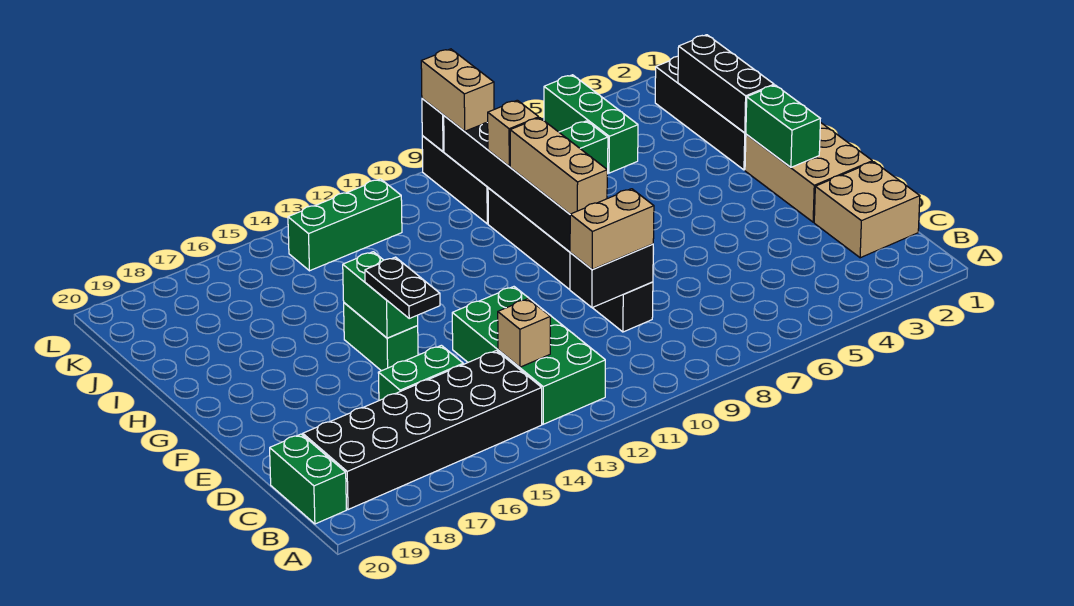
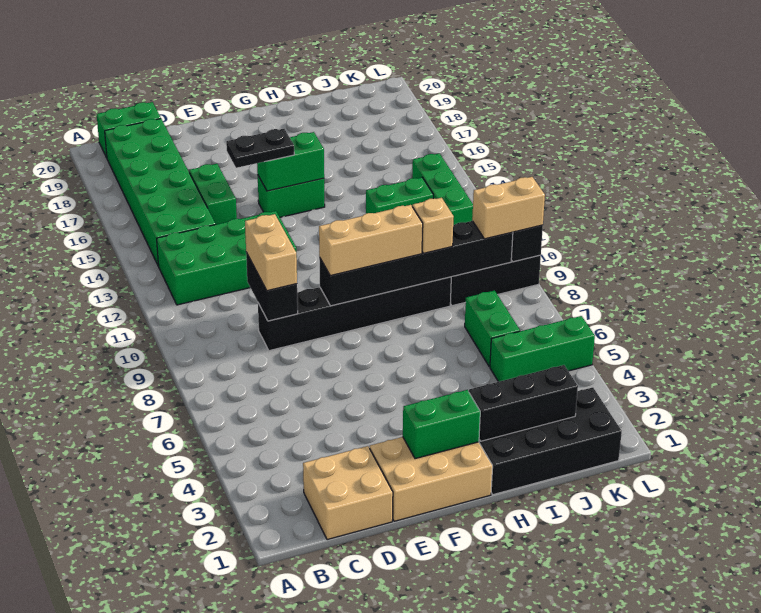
black brick B14:C19 level 1 -> green brick B14:C19 level 1
tan brick C13 level 2 -> none
none -> green brick I13:J13 level 1

